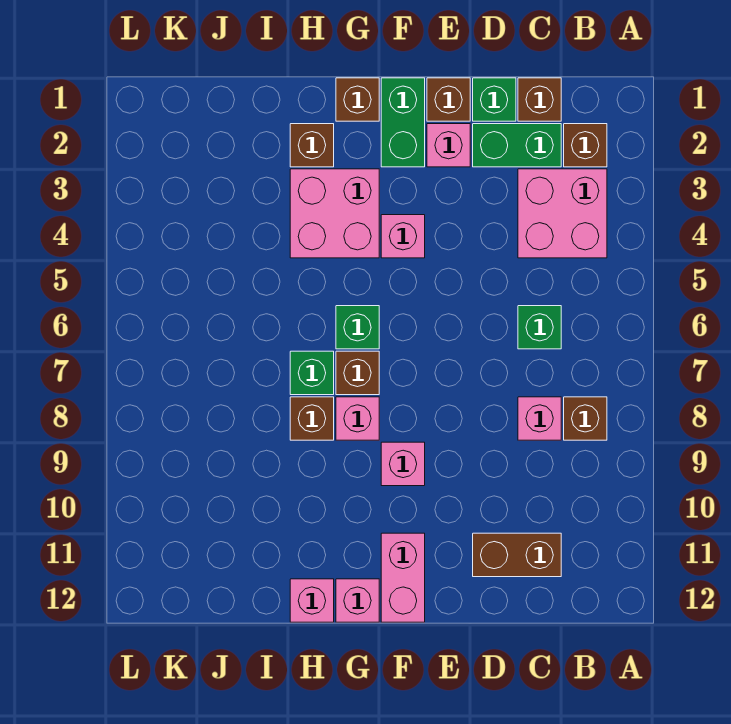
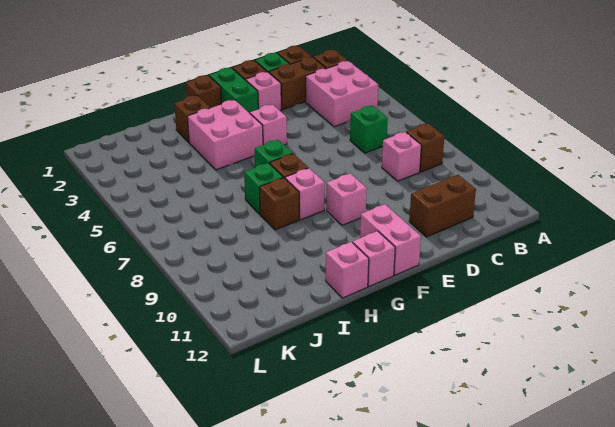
green brick C2:D2 level 1 -> brown brick C2:D2 level 1

